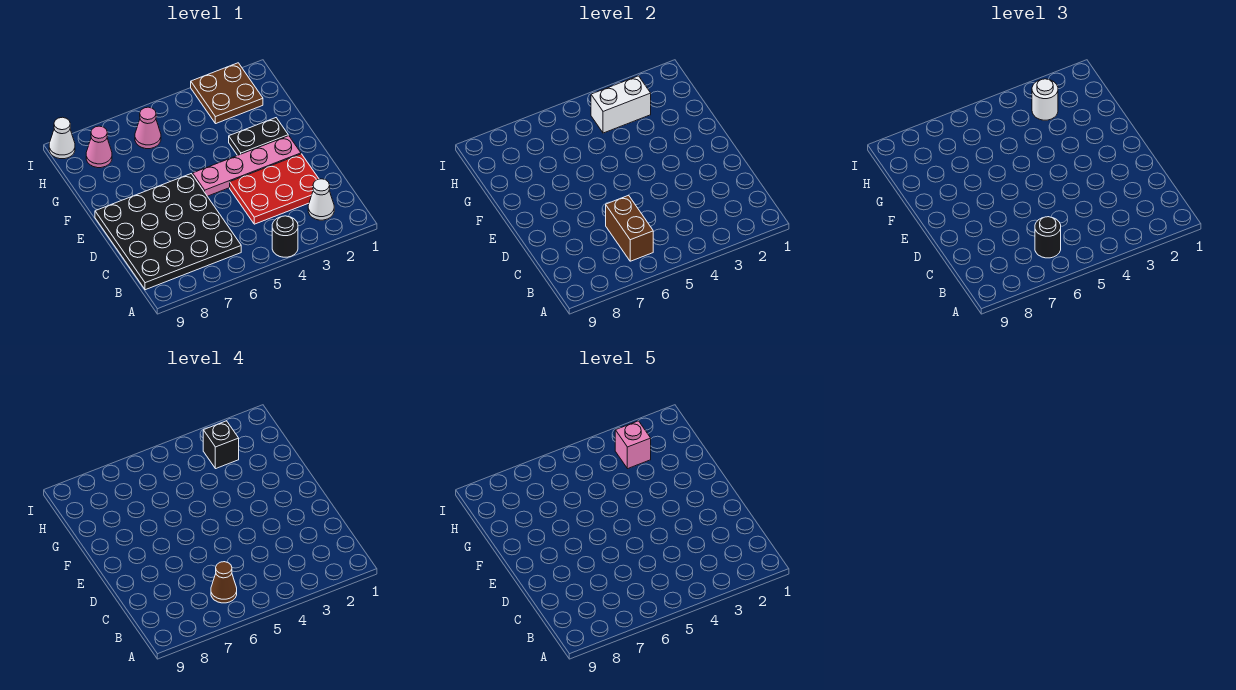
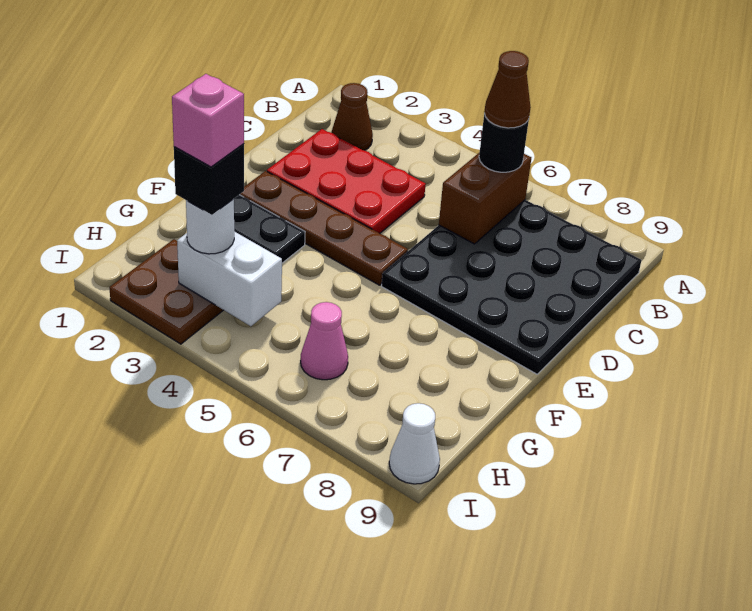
black round brick A4 level 1 -> none
white cone B2 level 1 -> brown cone B2 level 1
pink plate E2:E5 level 1 -> brown plate E2:E5 level 1
pink cone H8 level 1 -> none

